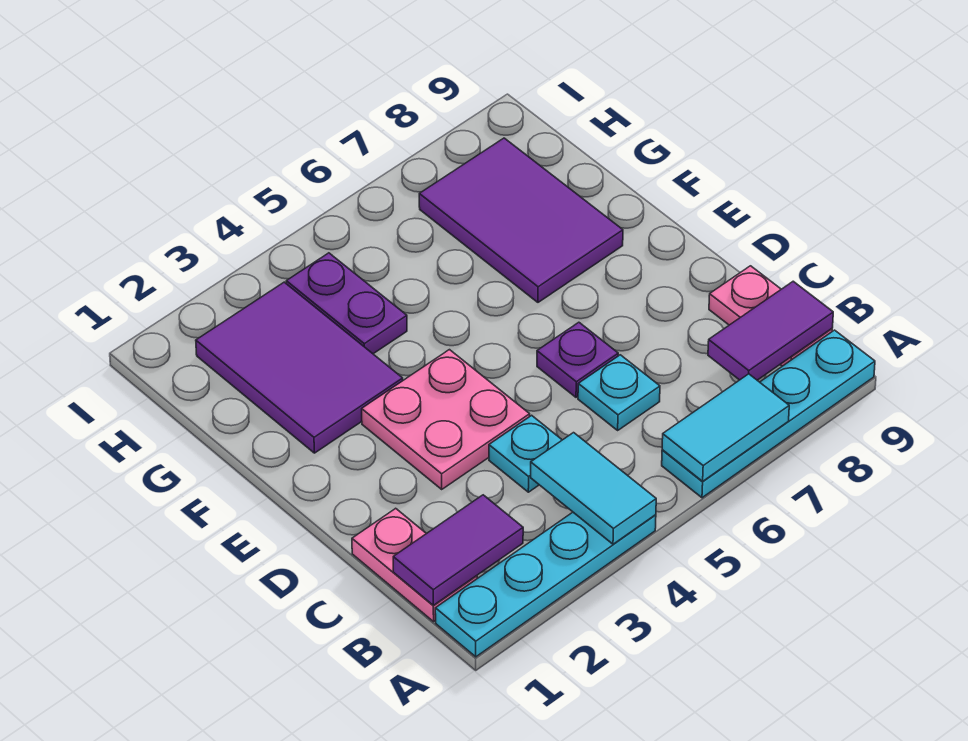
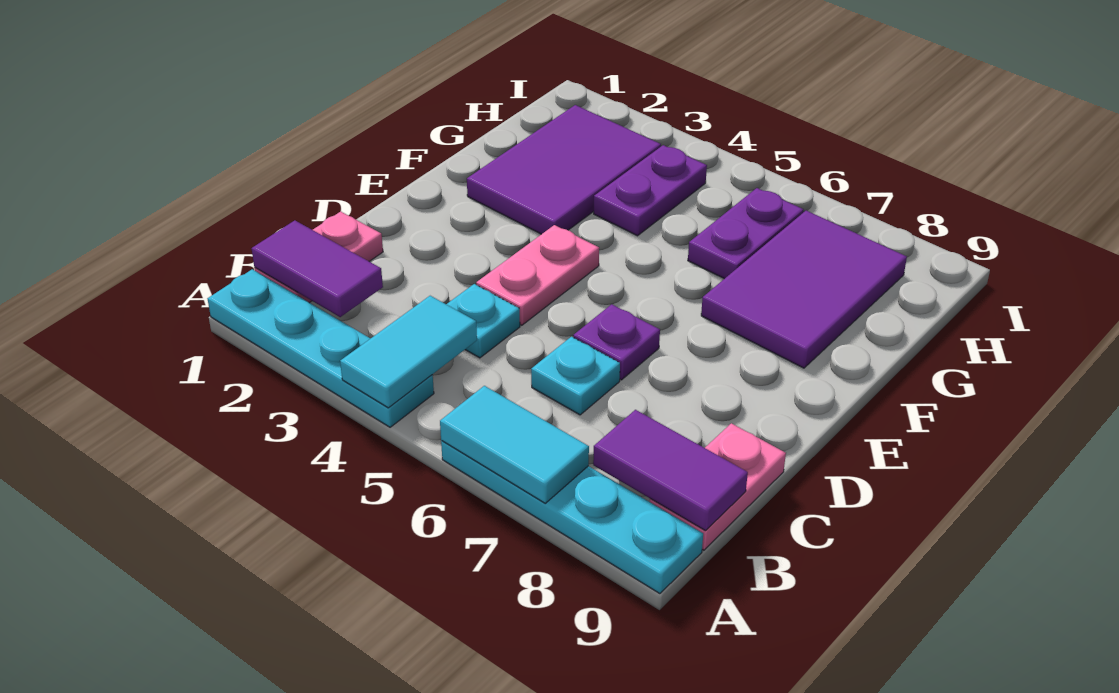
pink plate D3:E4 level 1 -> pink plate D4:E4 level 1
none -> purple plate G6:H6 level 1

